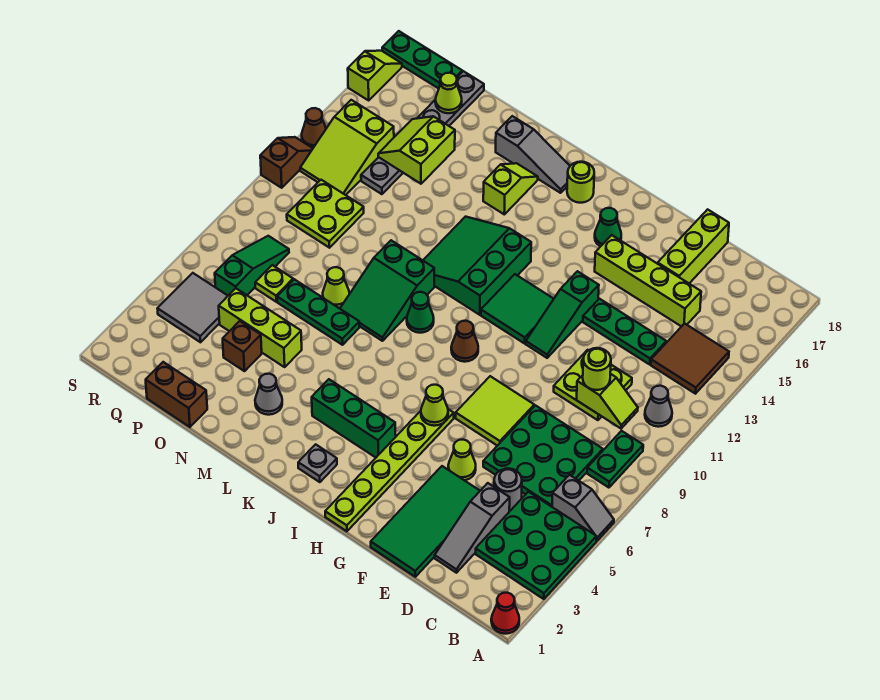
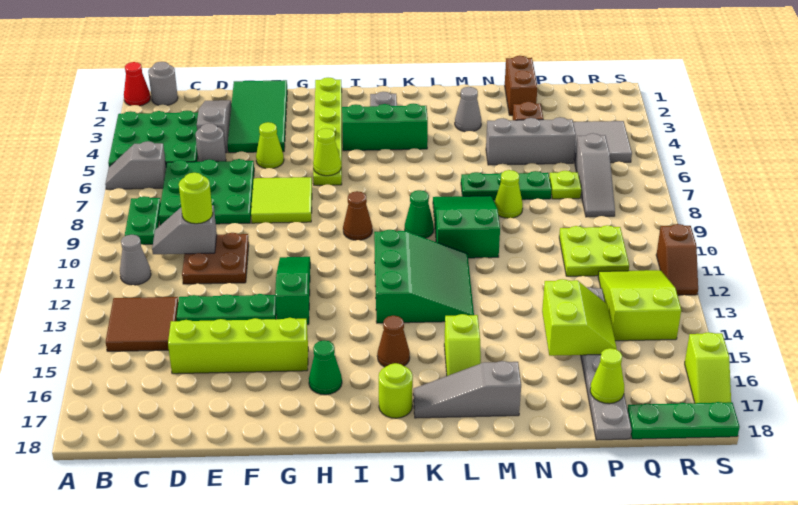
none -> grey round brick B1 level 1
lime slope C10:D10 level 2 top D -> grey slope C10:D10 level 2 top D
lime plate D10:E11 level 1 -> brown plate D10:E11 level 1
lime brick E16:E18 level 1 -> none
green tile H11:I12 level 1 -> none
lime brick N5:P5 level 1 -> grey brick N5:P5 level 1
brown brick O1:P1 level 1 -> brown brick O1:O2 level 1
green slope Q6:Q8 level 1 top 6 -> grey slope Q6:Q8 level 1 top 6
brown cone S13 level 1 -> brown cone J15 level 1

